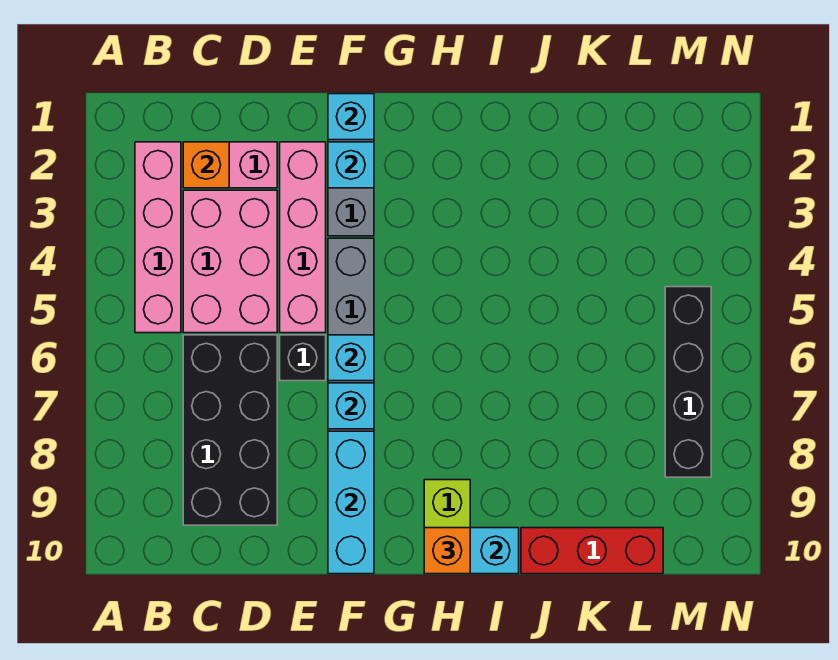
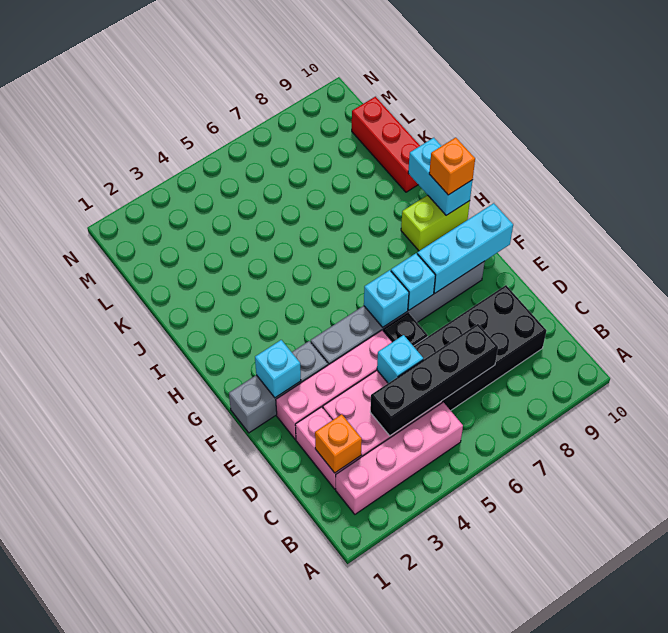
cyan brick F1 level 2 -> cyan brick D5 level 2
black brick M5:M8 level 1 -> black brick C4:C7 level 2

